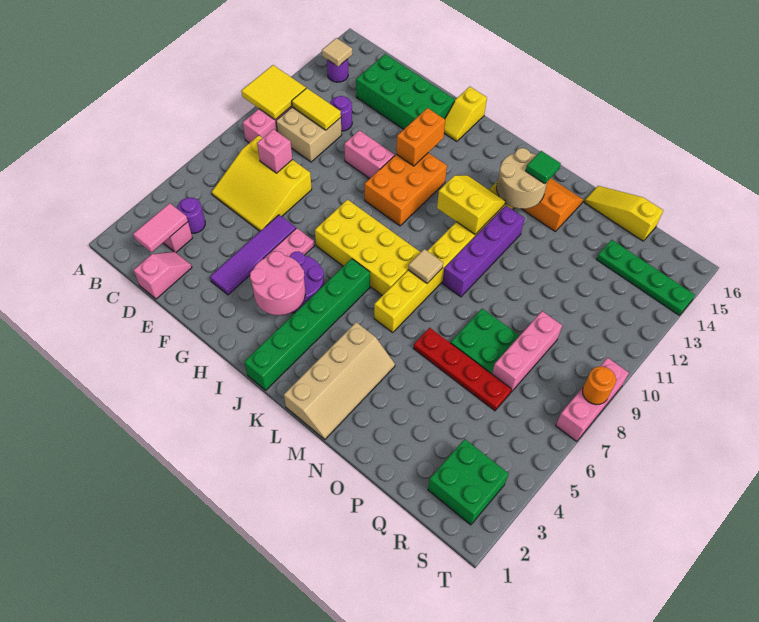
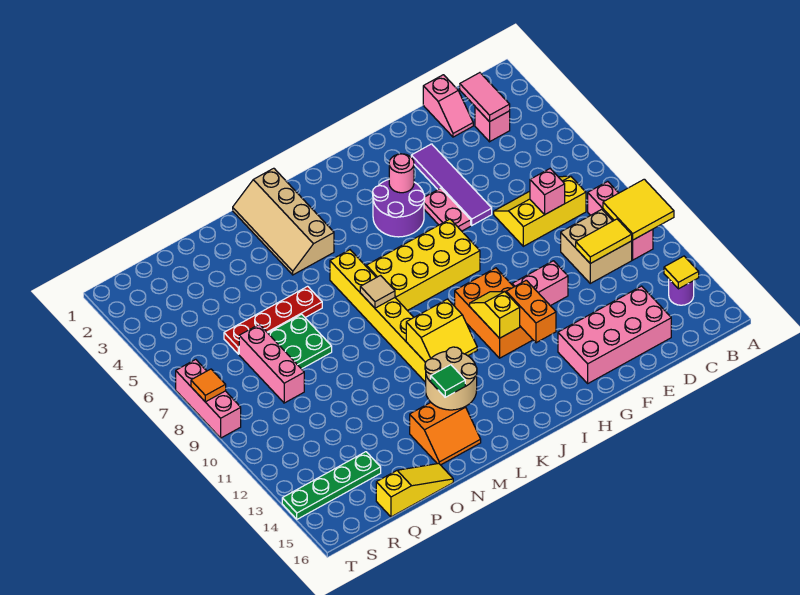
tan tile B14 level 2 -> yellow tile B14 level 2
purple round brick C4 level 1 -> none
yellow slope C6:E8 level 1 top 8 -> yellow slope C7:E8 level 1 top 8
purple round brick D12 level 1 -> none
green brick D14:G15 level 1 -> pink brick D14:G15 level 1
pink round brick H3:I4 level 2 -> pink round brick H4 level 2
yellow slope H15:H16 level 1 top 16 -> yellow slope I11:I12 level 2 top 12
green brick J1:J6 level 1 -> none
purple brick M9:M12 level 1 -> none
green brick R2:S3 level 1 -> none
orange round brick T8 level 2 -> orange tile T8 level 2

